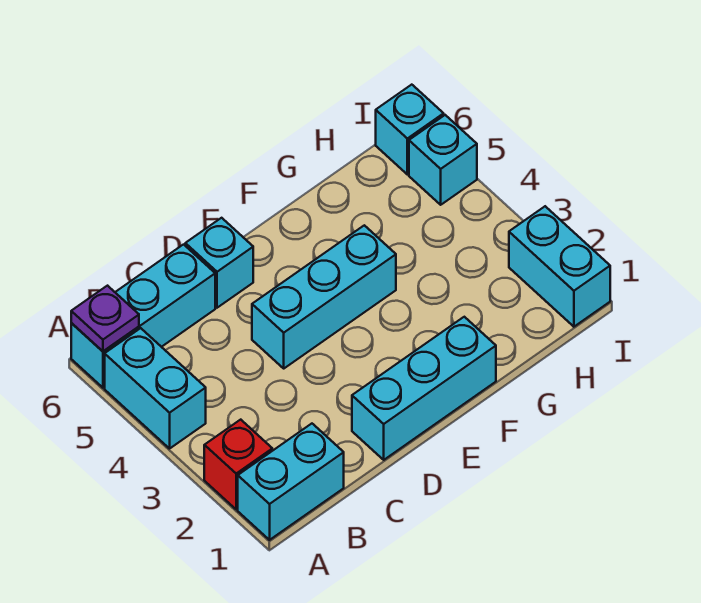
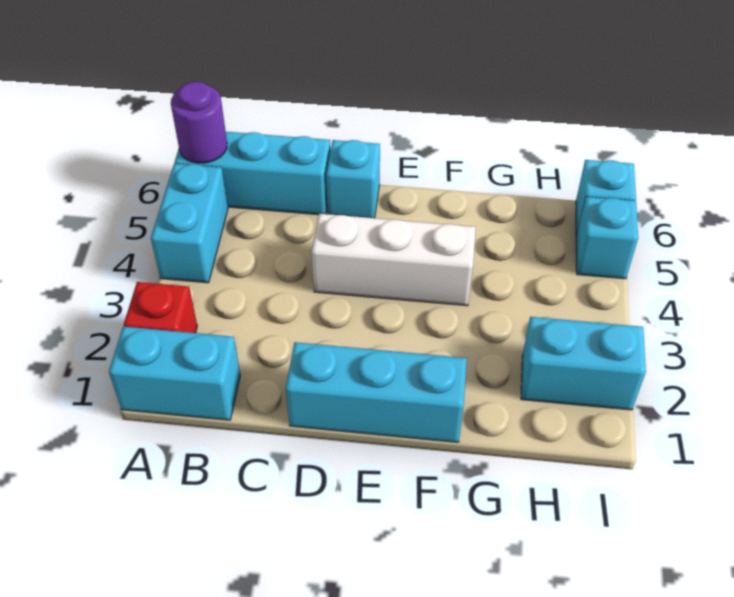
purple plate A6 level 2 -> purple round brick A6 level 2
cyan brick D4:F4 level 1 -> white brick D4:F4 level 1
cyan brick I1:I2 level 1 -> cyan brick H2:I2 level 1

